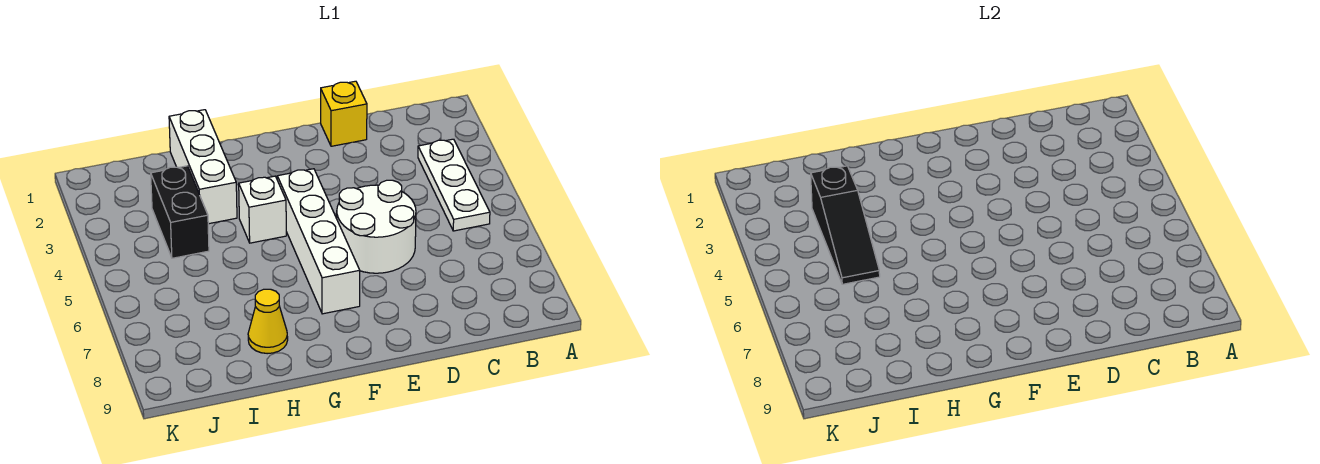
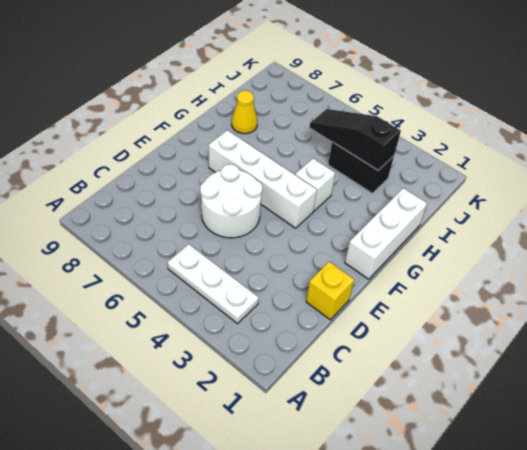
white brick H1:H3 level 1 -> white brick F1:H1 level 1

